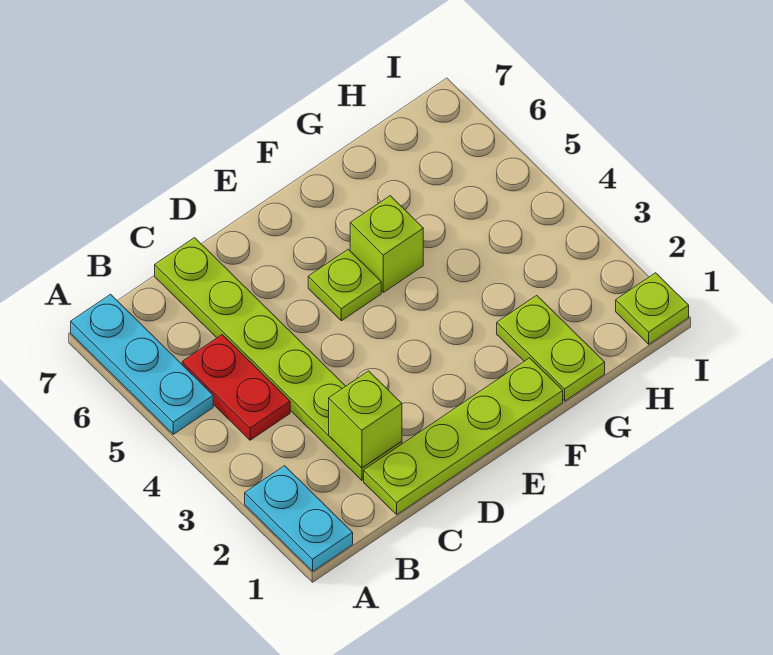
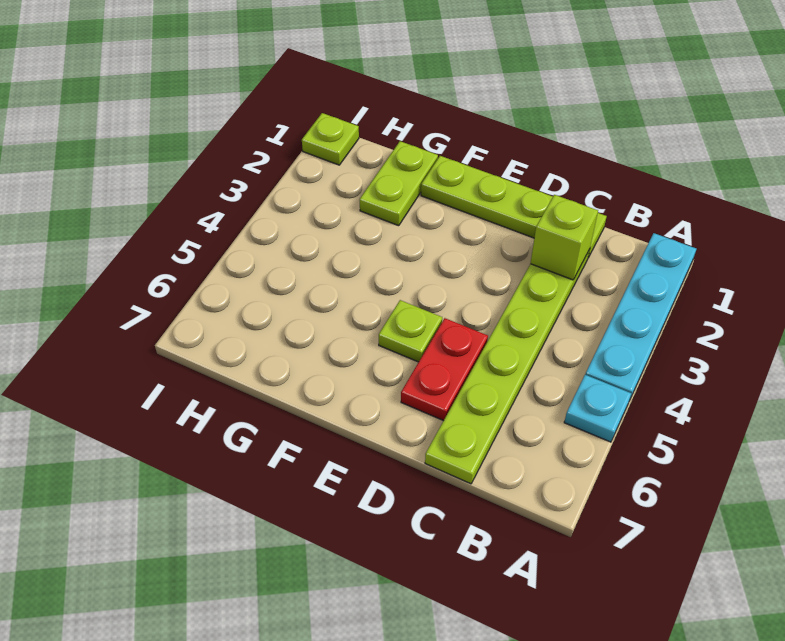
cyan plate A1:A2 level 1 -> cyan plate A1:A4 level 1
cyan plate A5:A7 level 1 -> cyan plate A5 level 1
red plate B4:B5 level 1 -> red plate D5:D6 level 1
lime brick F5 level 1 -> none

